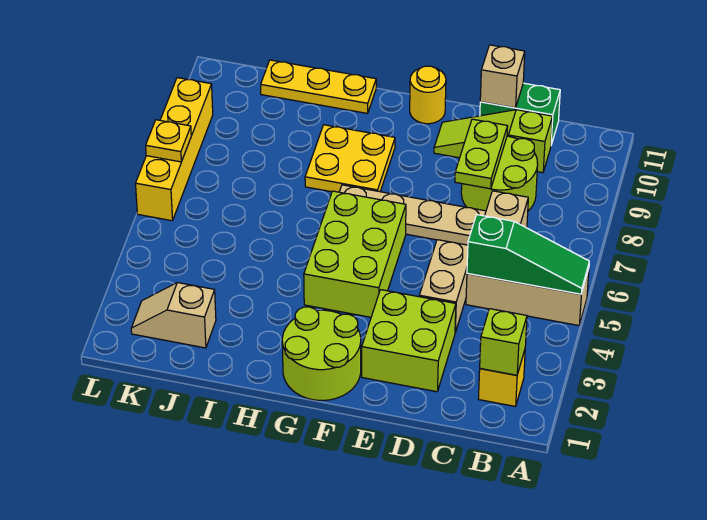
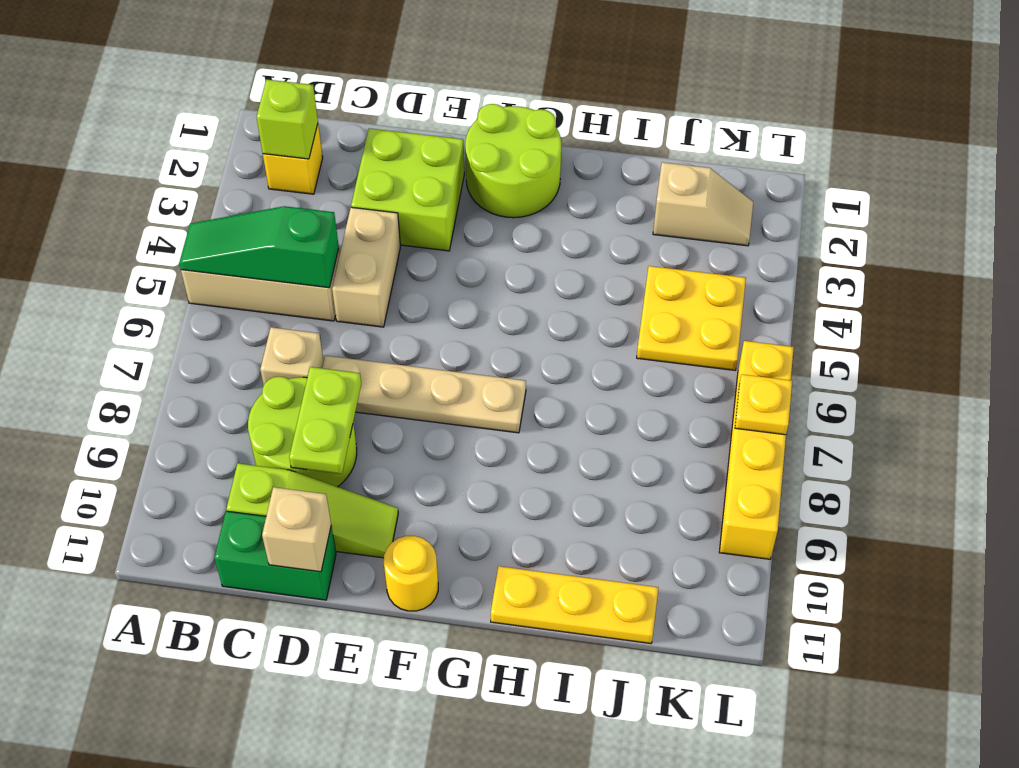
lime brick F4:G6 level 1 -> none
yellow plate G8:H9 level 1 -> yellow plate J4:K5 level 1

